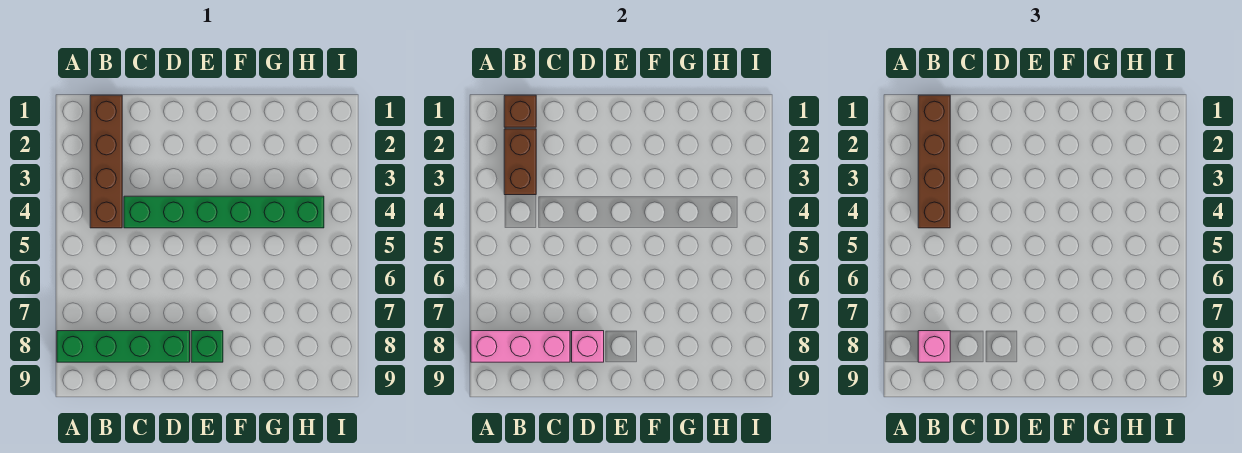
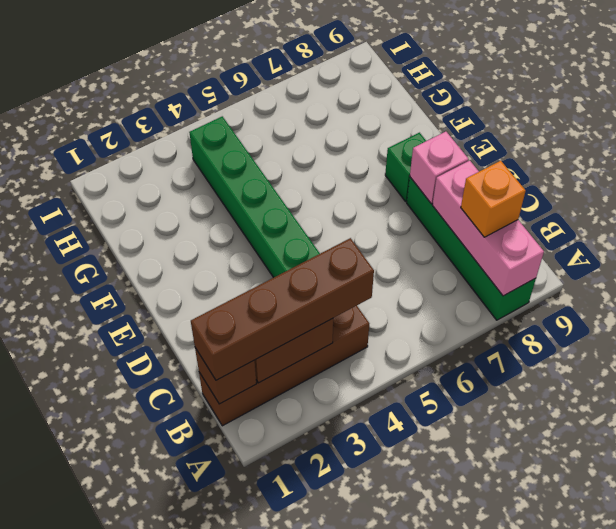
pink brick B8 level 3 -> orange brick B8 level 3

